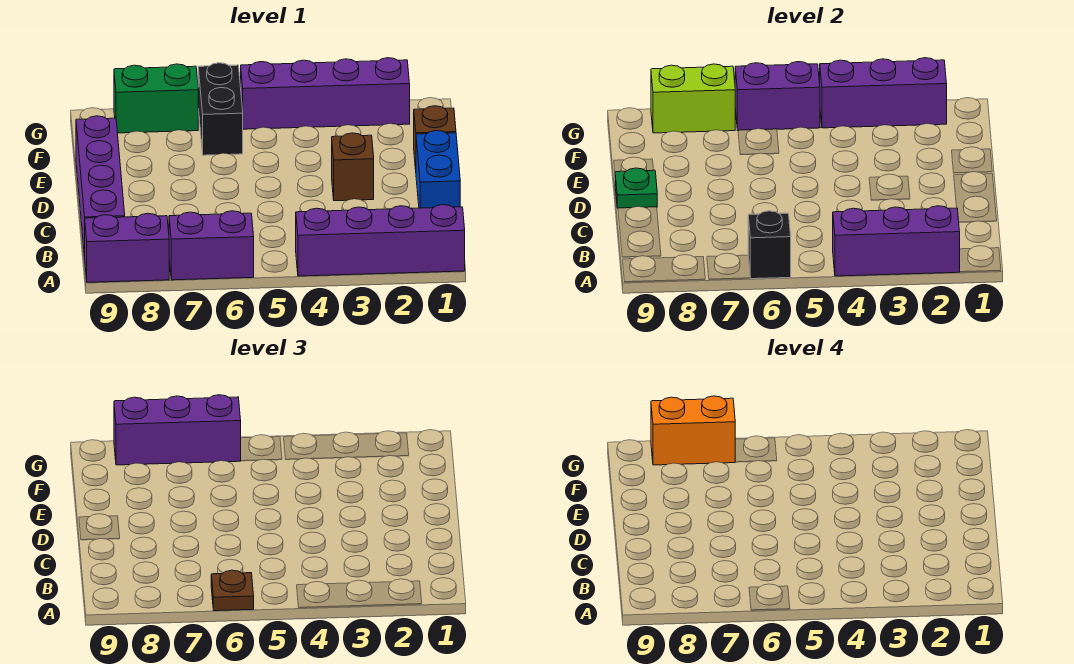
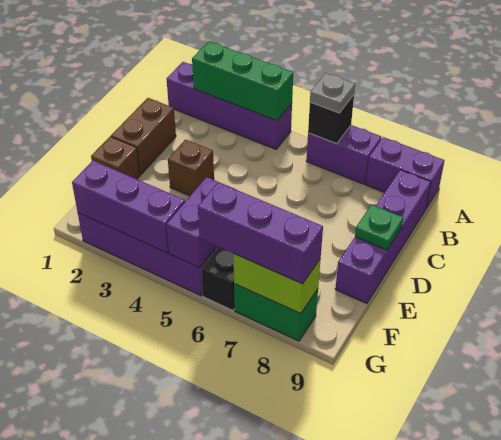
purple brick A2:A4 level 2 -> green brick A2:A4 level 2
brown plate A6 level 3 -> grey plate A6 level 3
blue brick C1:D1 level 1 -> brown brick C1:D1 level 1
purple brick G5:G6 level 2 -> purple brick F5:G5 level 2
orange brick G7:G8 level 4 -> none

